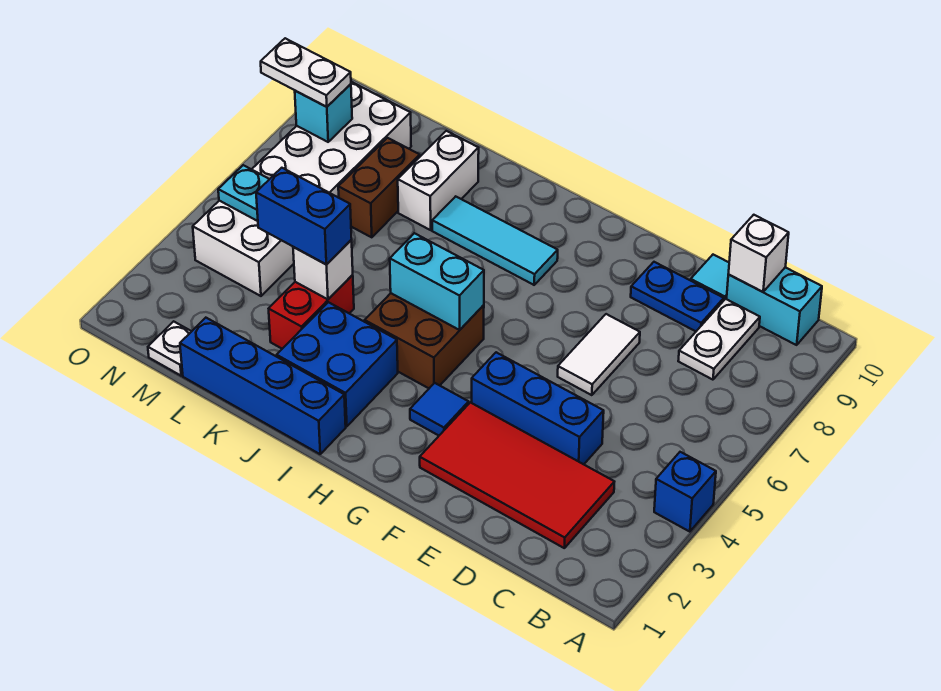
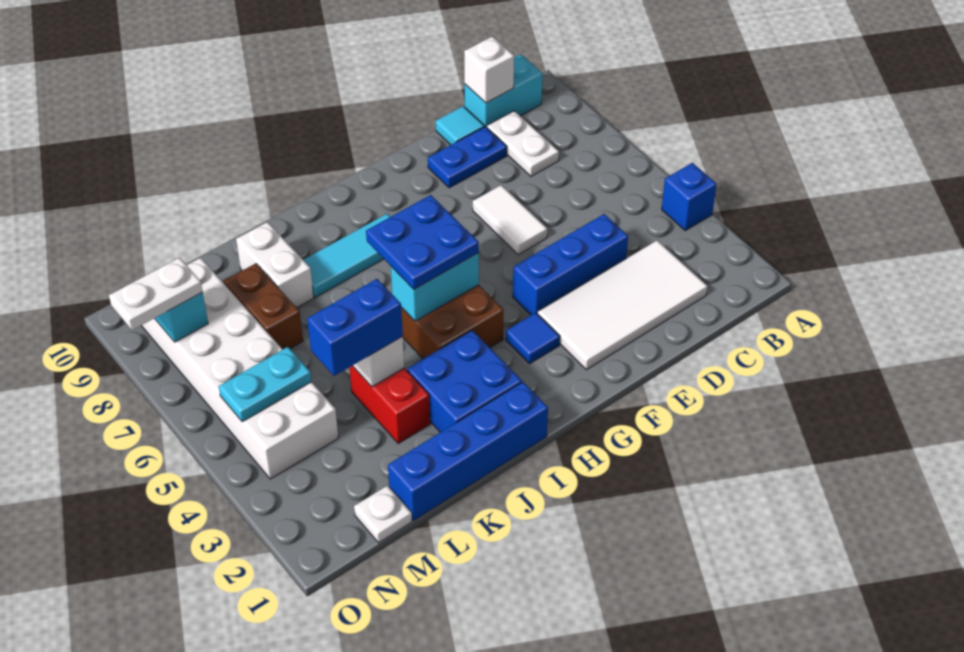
red tile C2:F3 level 1 -> white tile C2:F3 level 1
none -> blue plate H5:I6 level 3

